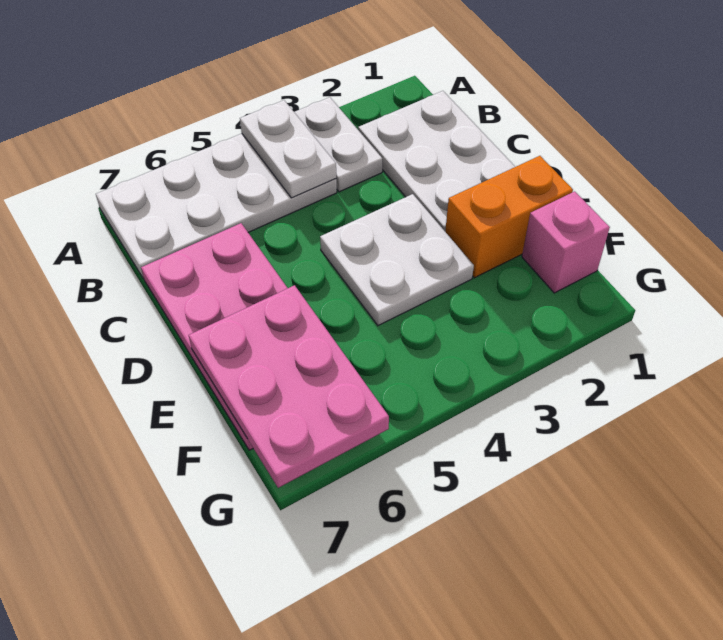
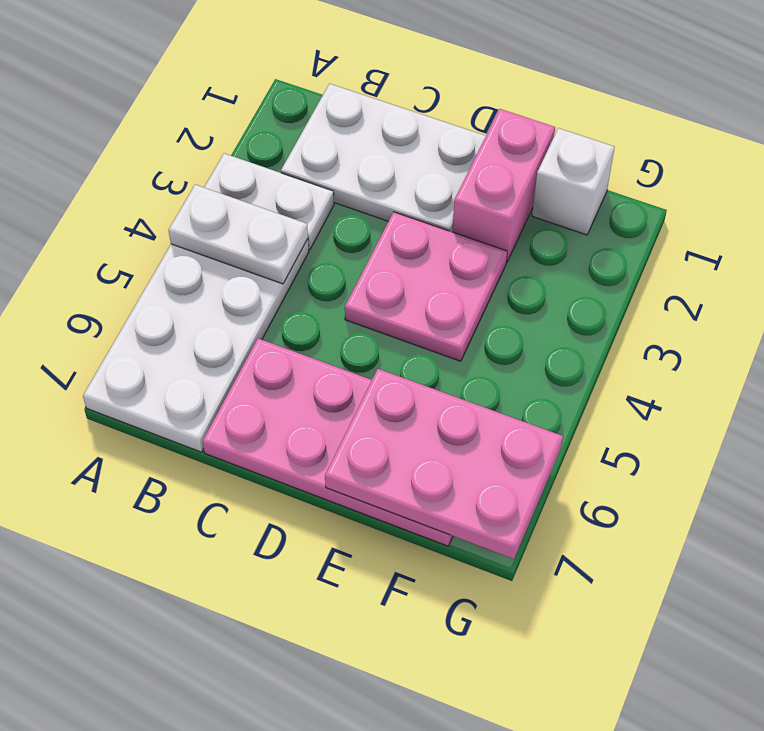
white plate D3:E4 level 1 -> pink plate D3:E4 level 1
orange brick E1:E2 level 1 -> pink brick E1:E2 level 1
pink brick F1 level 1 -> white brick F1 level 1

